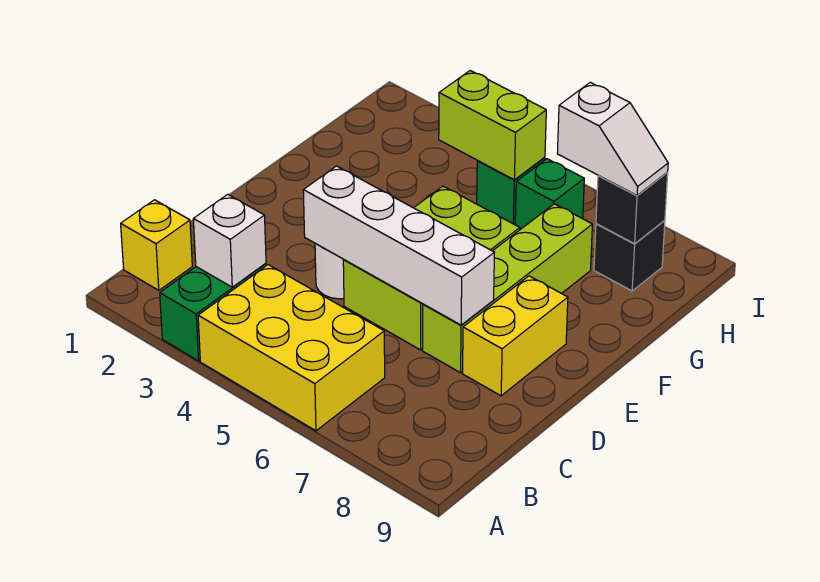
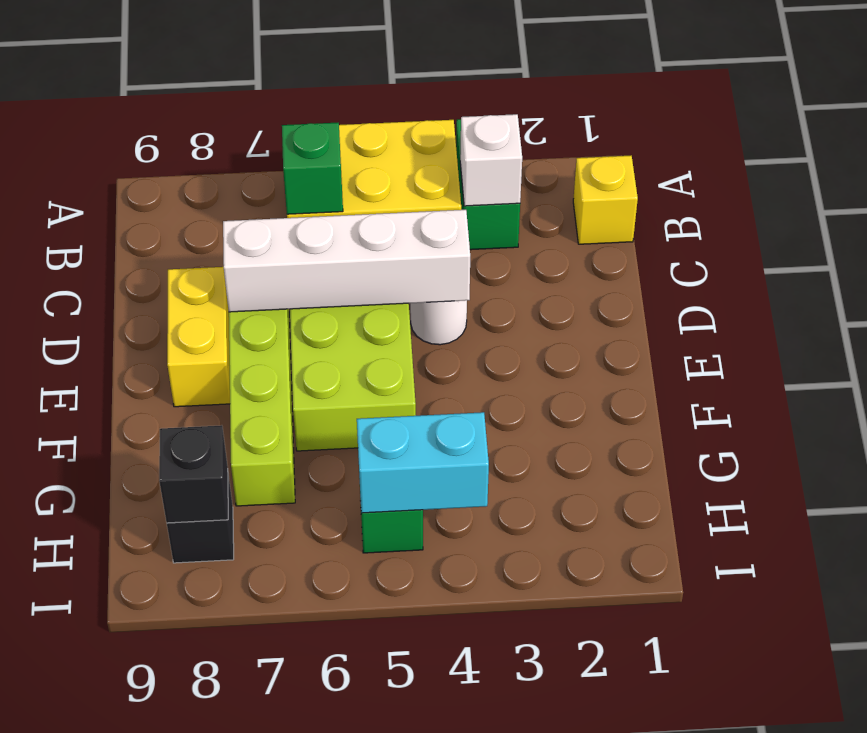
lime brick H4:H5 level 2 -> cyan brick H4:H5 level 2
green brick H6 level 1 -> green brick B6 level 2
white slope H7:H8 level 3 top 7 -> none

